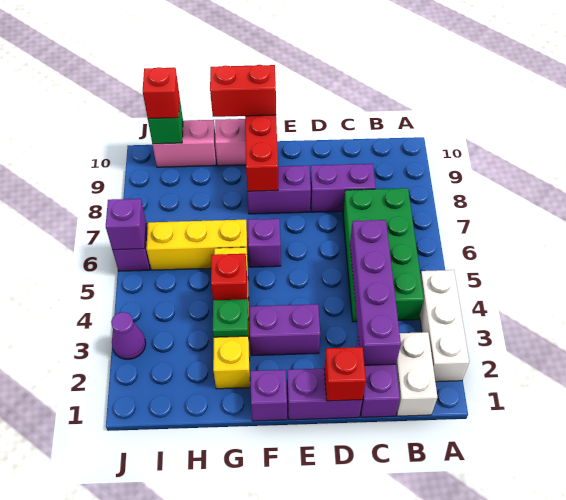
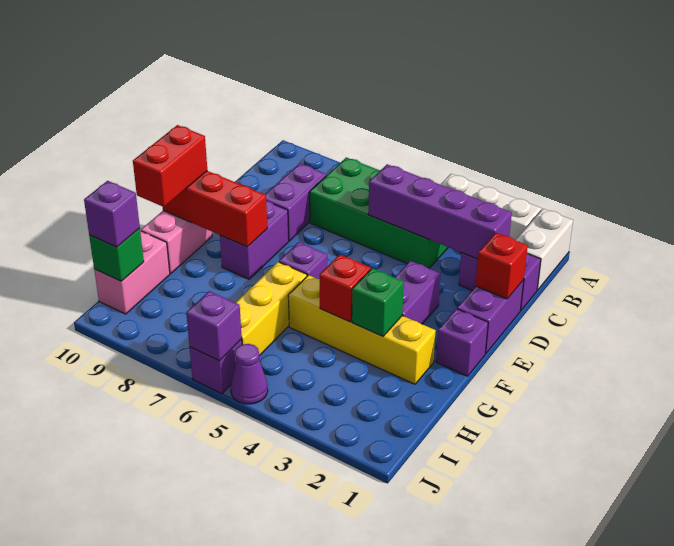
white brick B1:B2 level 1 -> white brick A1:B1 level 1
green plate G3 level 2 -> green brick G3 level 2
red brick I10 level 3 -> purple brick I10 level 3
purple cone J3 level 1 -> purple cone J5 level 1

